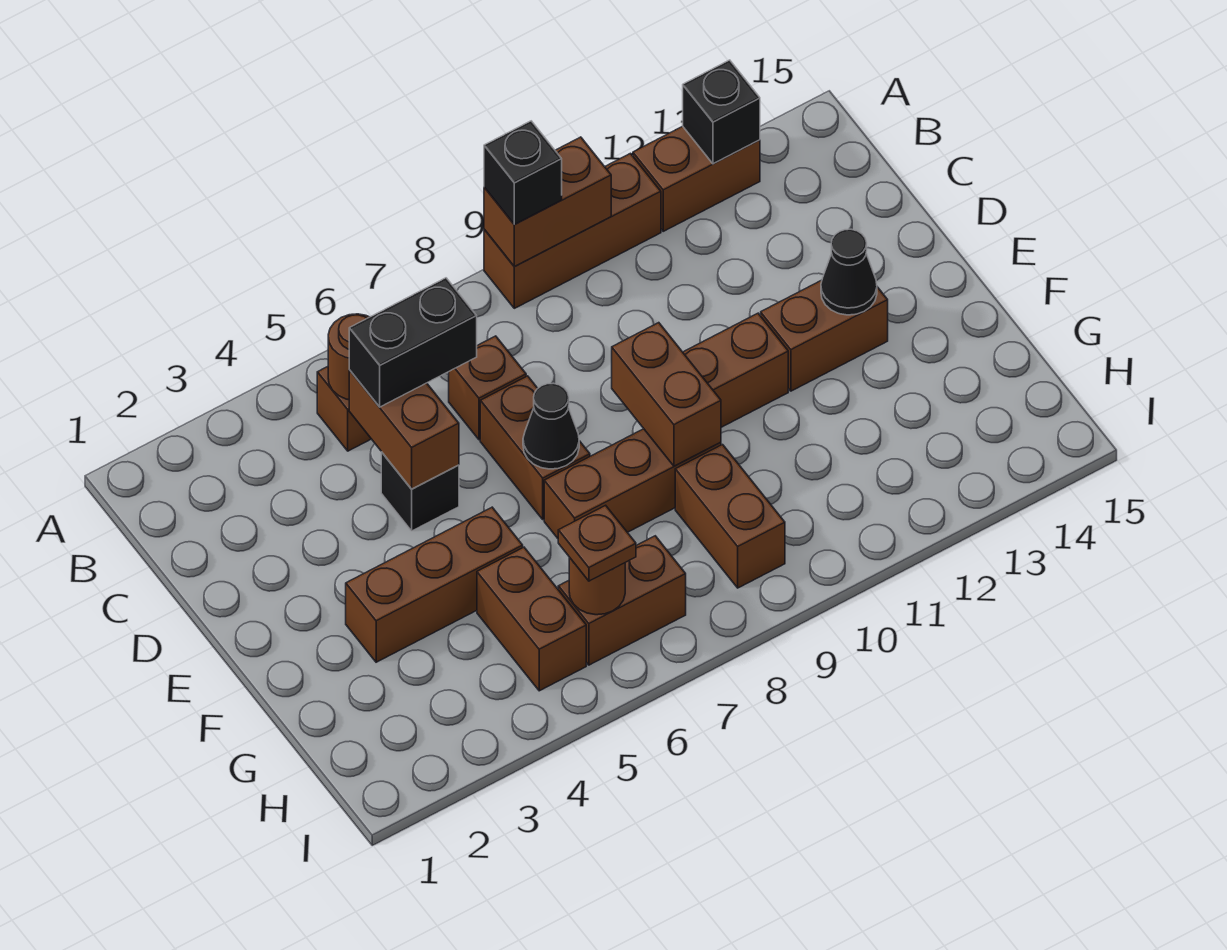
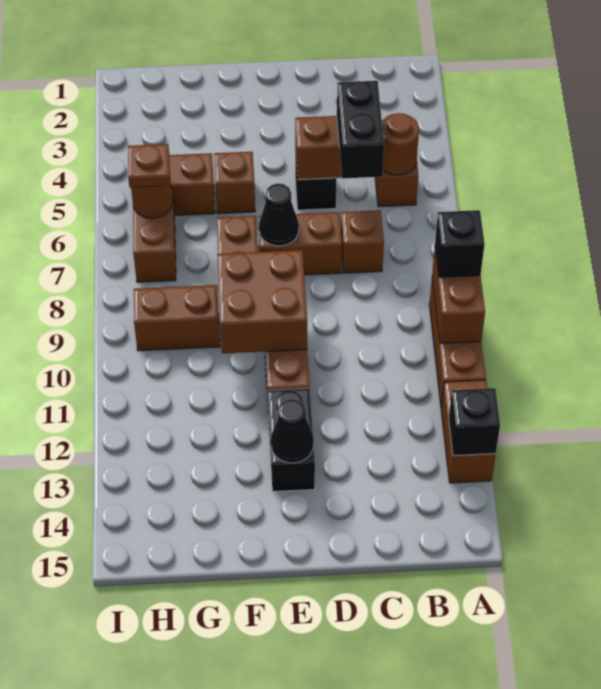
brown brick E9:F9 level 2 -> brown brick E9:F10 level 2
brown brick E12:E13 level 1 -> black brick E12:E13 level 1
brown brick F3:F5 level 1 -> brown brick F5 level 1

